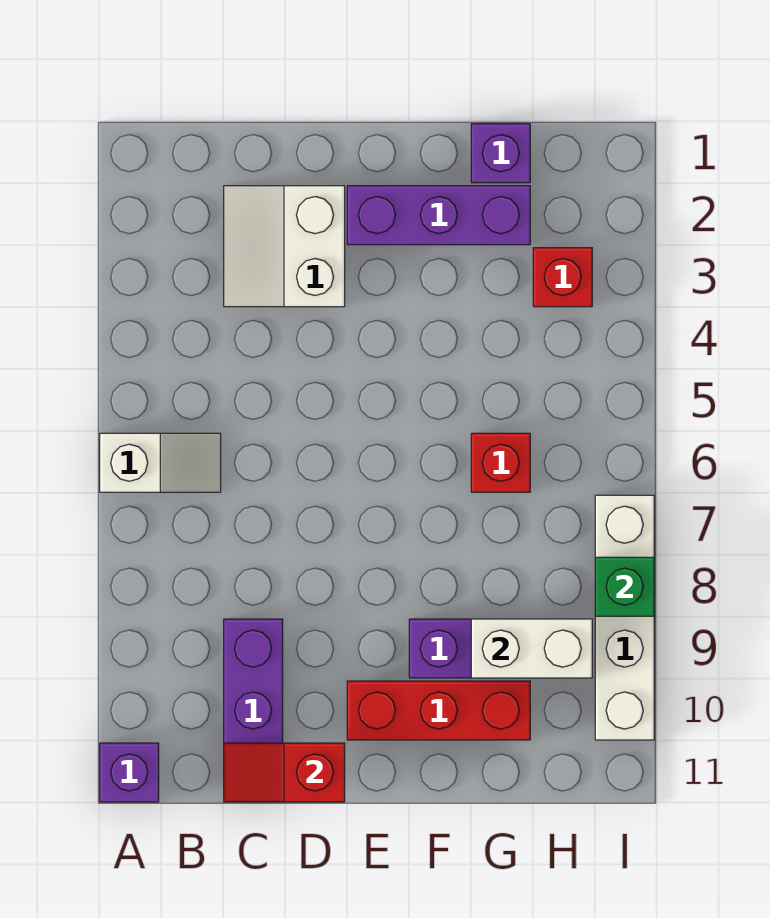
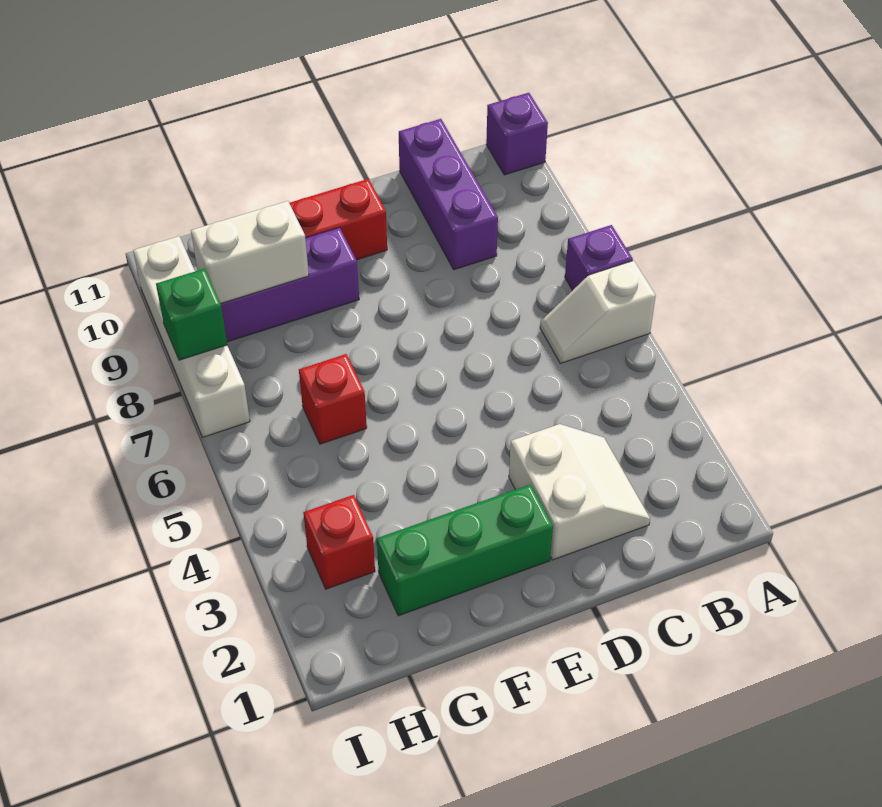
red slope C11:D11 level 2 top D -> none
purple brick E2:G2 level 1 -> green brick E2:G2 level 1
purple brick G1 level 1 -> purple brick A7 level 1

